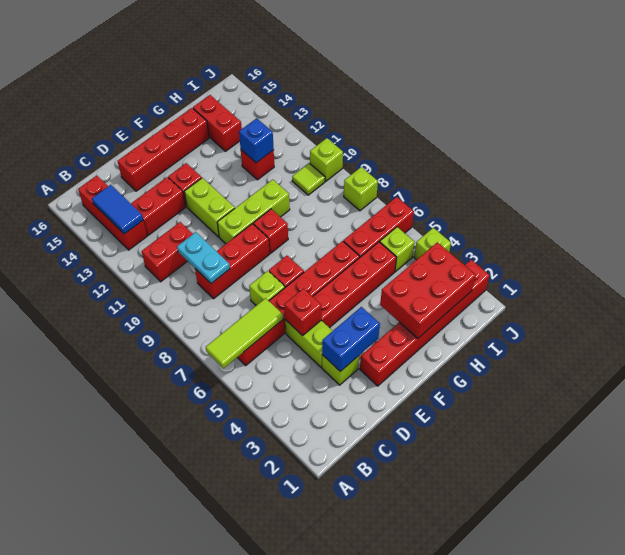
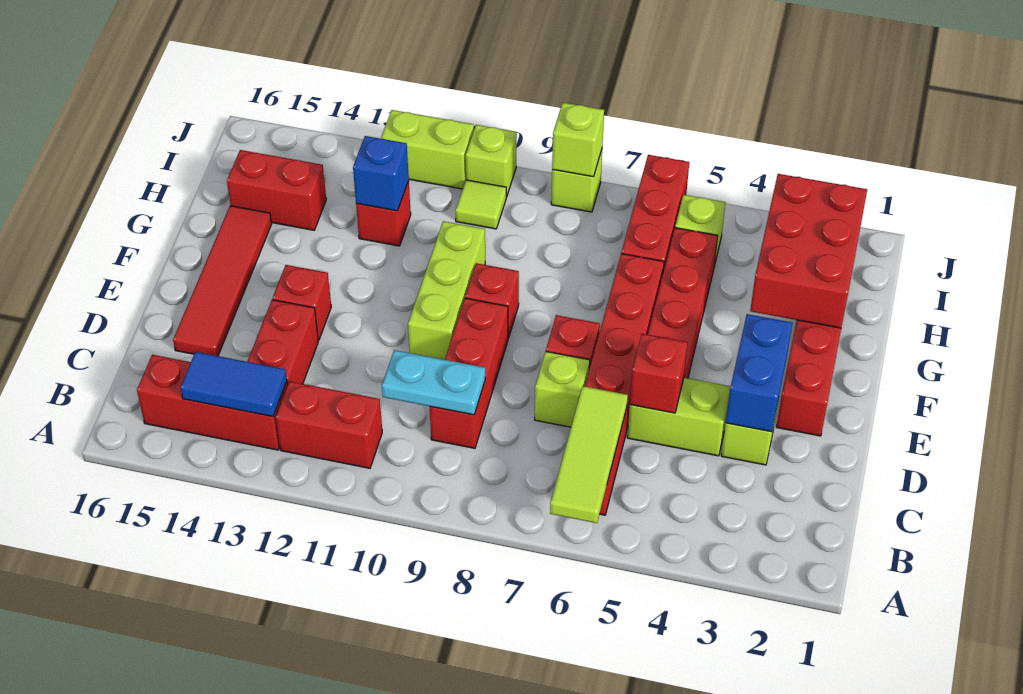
red brick B11:C11 level 1 -> red brick B11:B12 level 1
red brick D15:G15 level 1 -> red tile D15:G15 level 1
lime brick E11:E12 level 1 -> lime brick J11:J12 level 1
lime brick J4 level 1 -> lime brick J8 level 2

